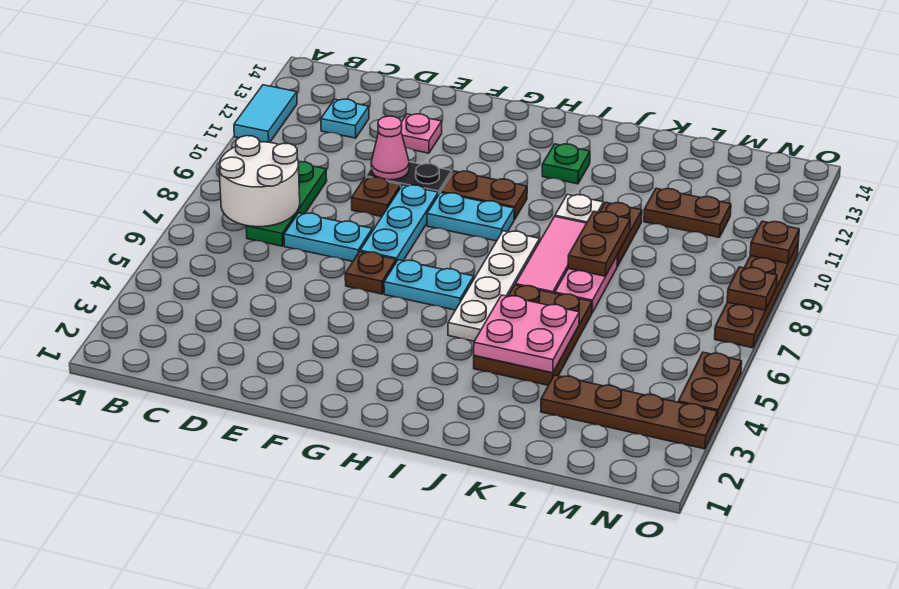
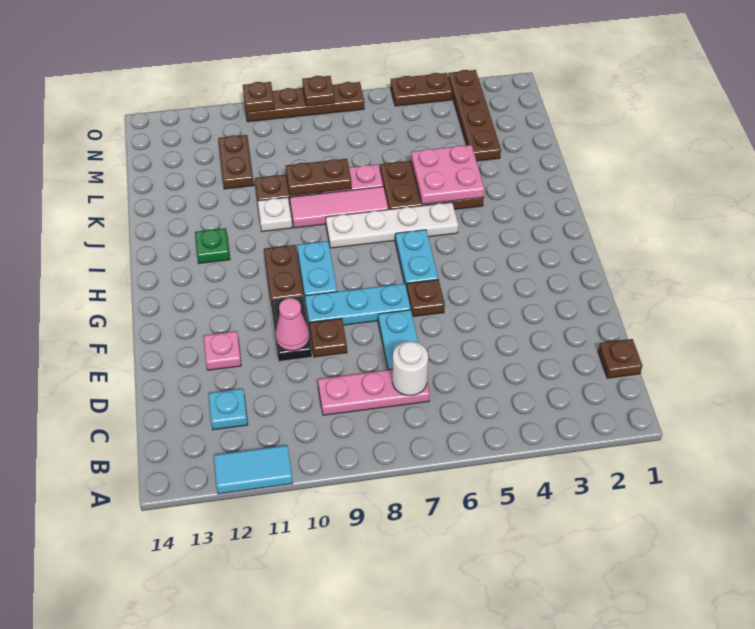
white round brick B7:C8 level 2 -> white round brick C7 level 2
none -> brown plate C1 level 1
green plate C7:C9 level 1 -> pink plate C7:C9 level 1

